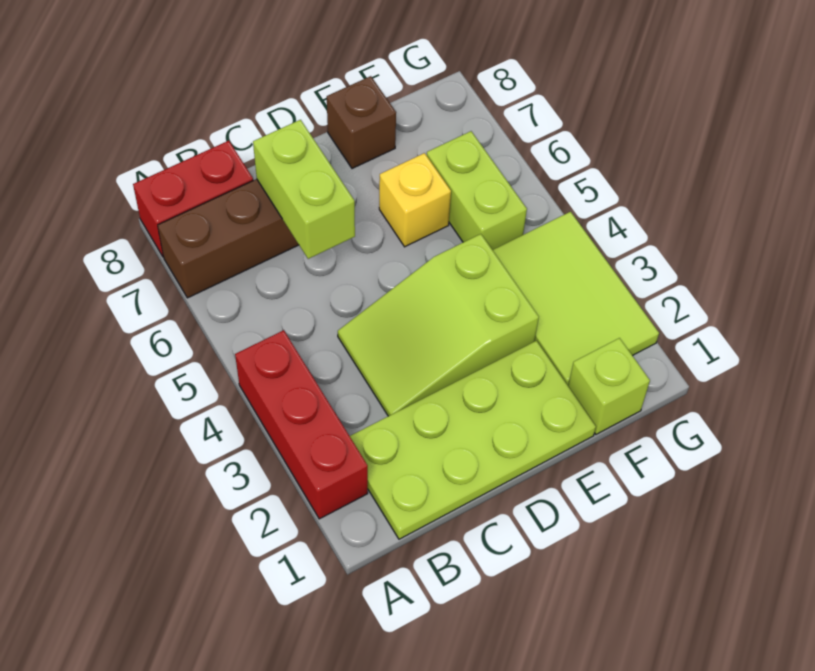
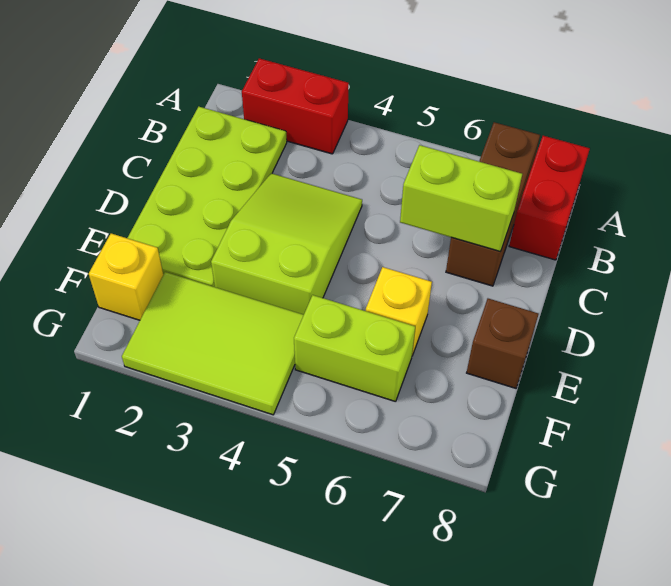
red brick A2:A4 level 1 -> red brick A2:A3 level 1
lime brick F1 level 1 -> yellow brick F1 level 1

